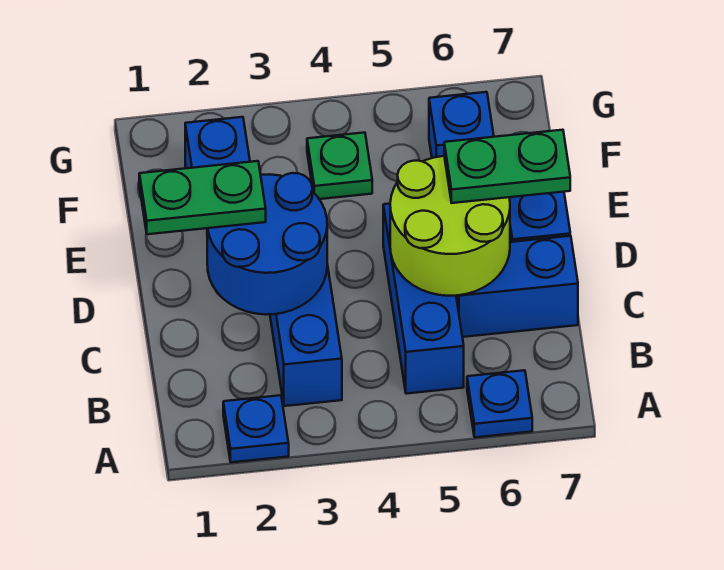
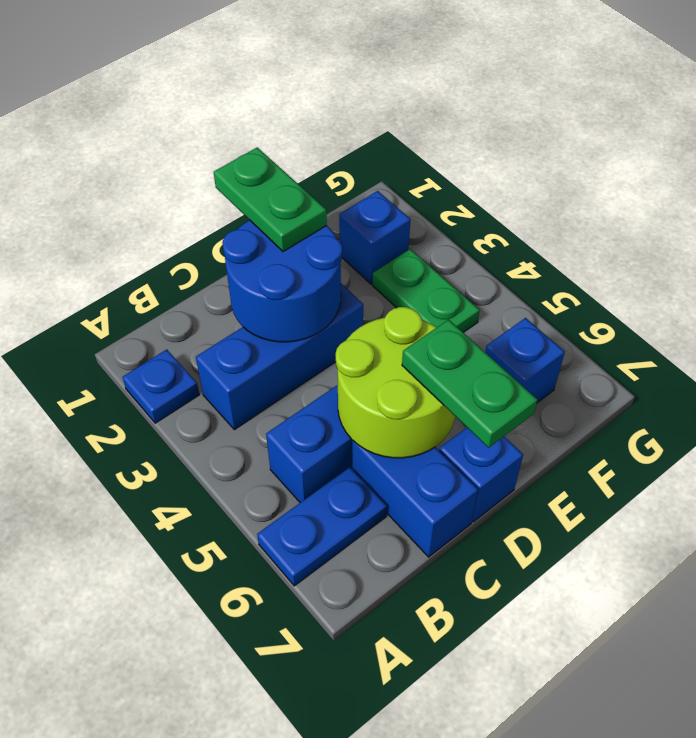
blue plate A6 level 1 -> blue plate A6:B6 level 1
green plate F4 level 1 -> green plate F3:F4 level 1

